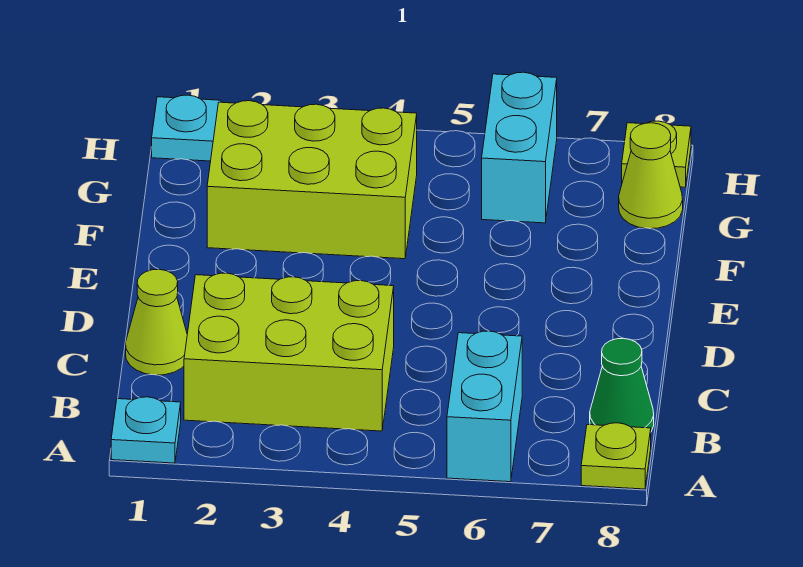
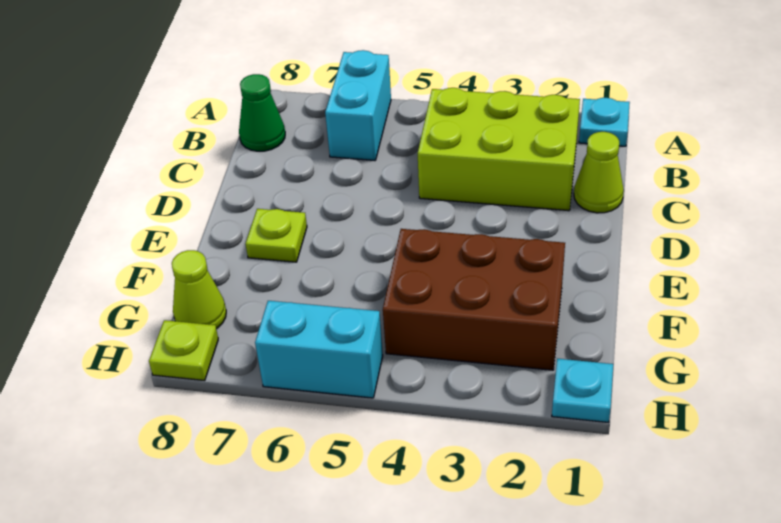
lime plate A8 level 1 -> lime plate E7 level 1
lime brick F2:G4 level 1 -> brown brick F2:G4 level 1
cyan brick G6:H6 level 1 -> cyan brick H5:H6 level 1

